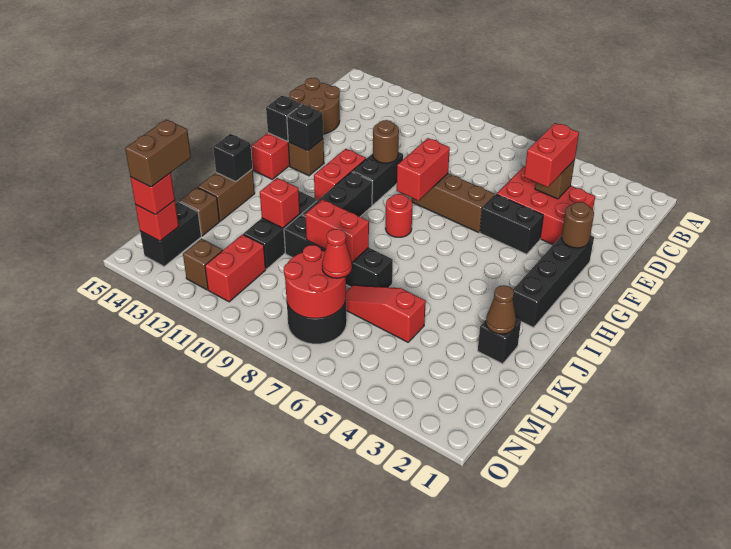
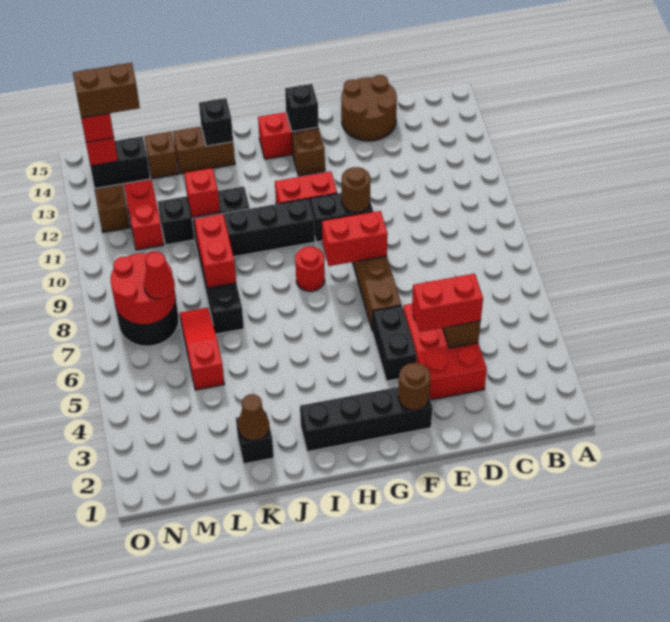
black brick G13 level 2 -> none
red brick M11:N11 level 1 -> red brick M11:M12 level 1

